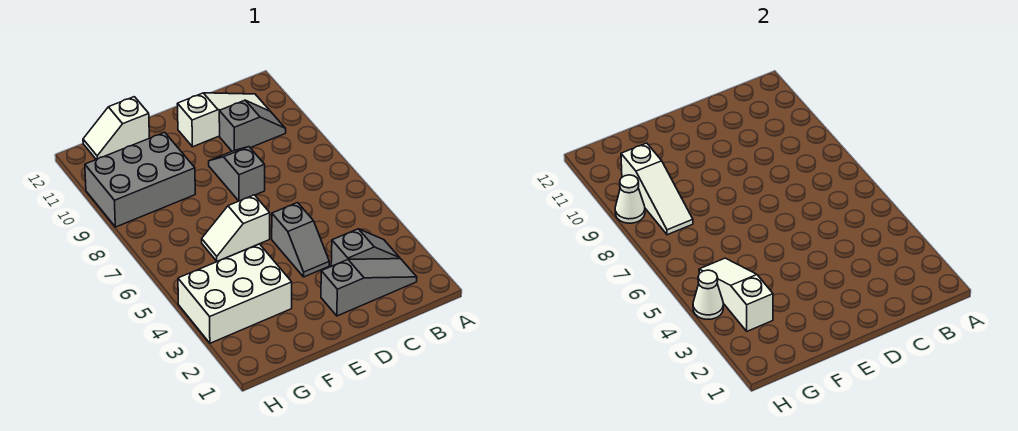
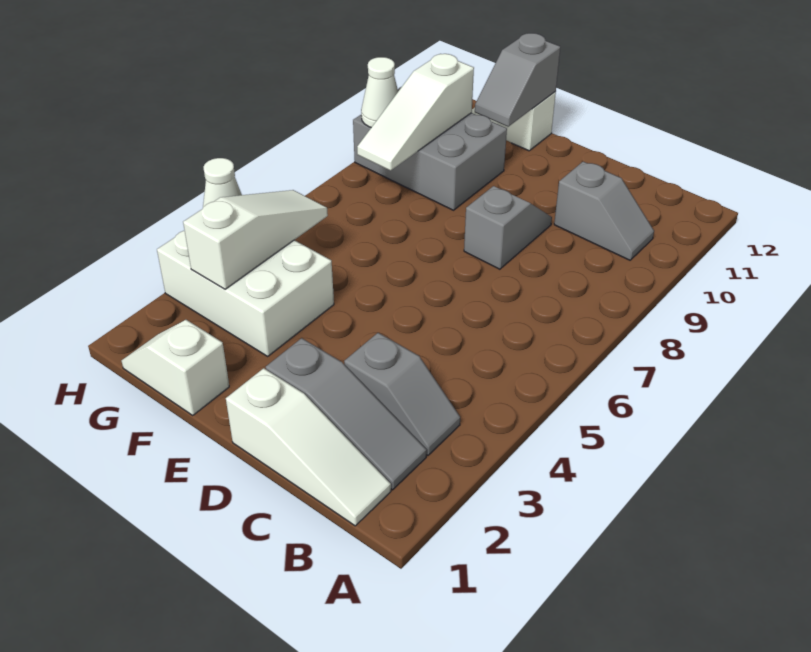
white slope B11:D11 level 1 top D -> white slope B1:D1 level 1 top D
grey slope D4:D5 level 1 top 5 -> grey slope F11:F12 level 2 top 12
white slope E6:F6 level 1 top E -> white slope F1:G1 level 1 top F

